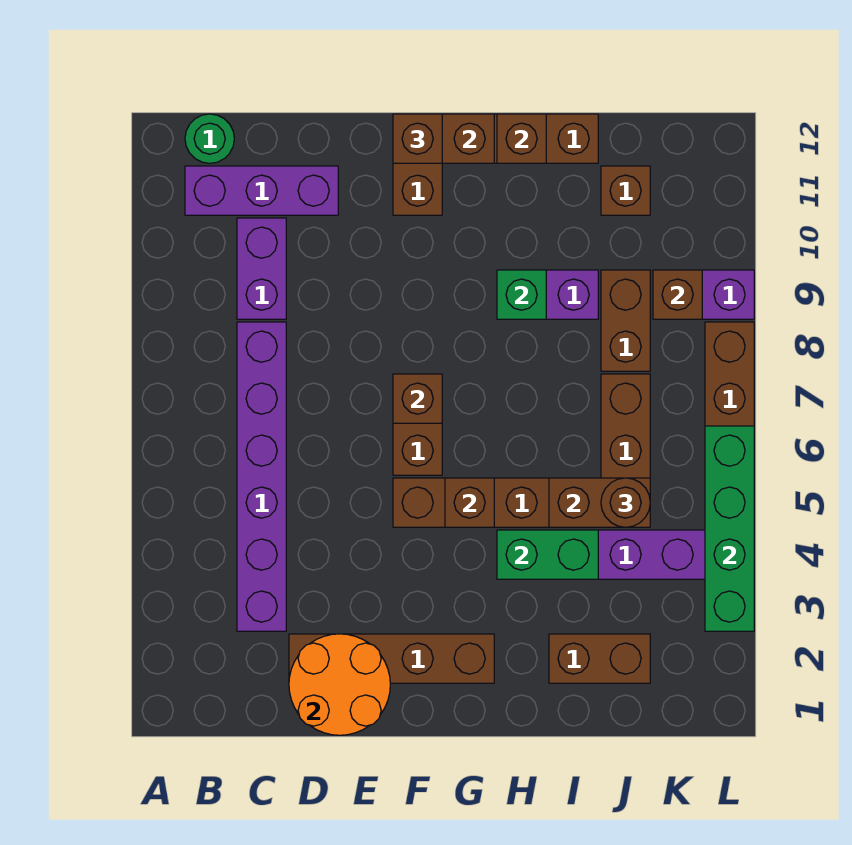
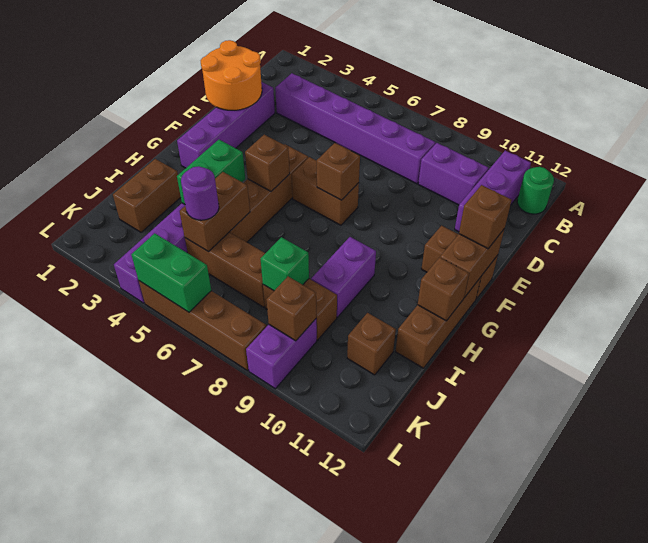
brown brick D2:G2 level 1 -> purple brick D2:G2 level 1
green brick H9 level 2 -> green brick J8 level 2
brown round brick J5 level 3 -> purple round brick J5 level 3
green brick L3:L6 level 2 -> green brick L5:L6 level 2

